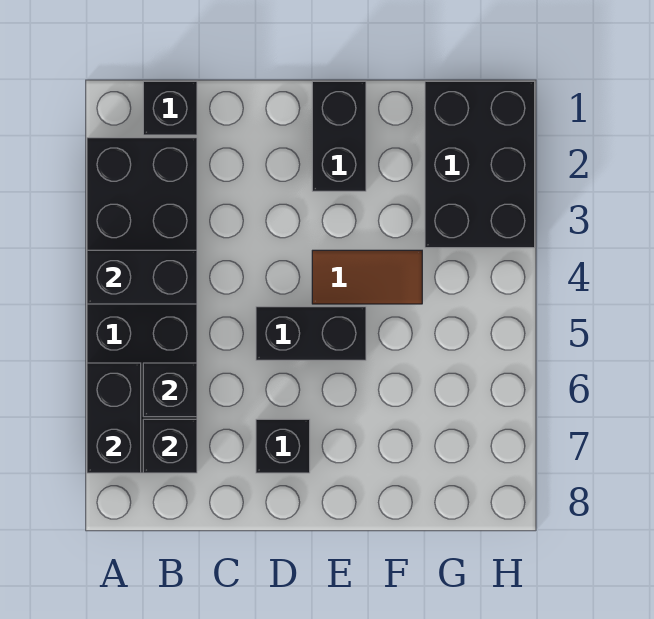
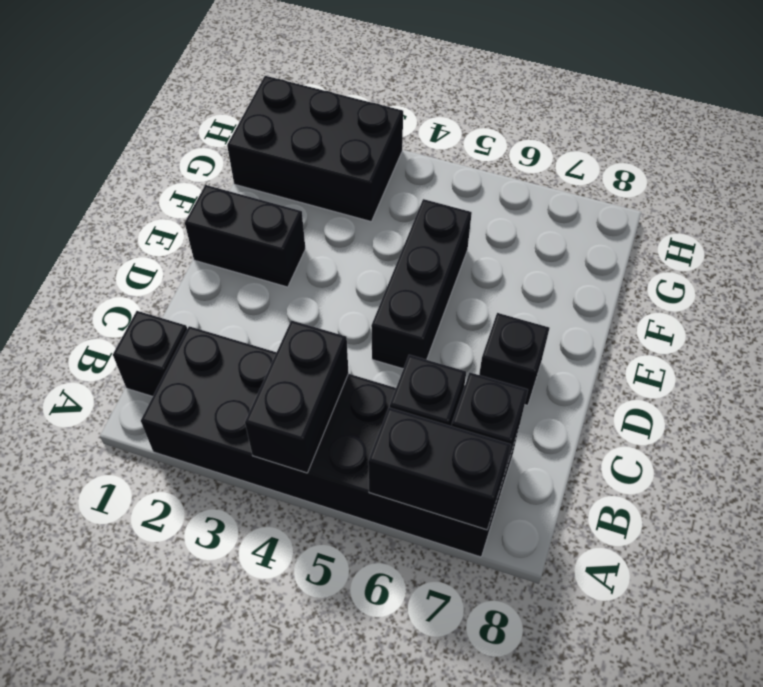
black brick D5:E5 level 1 -> black brick D5:F5 level 1
brown tile E4:F4 level 1 -> none

